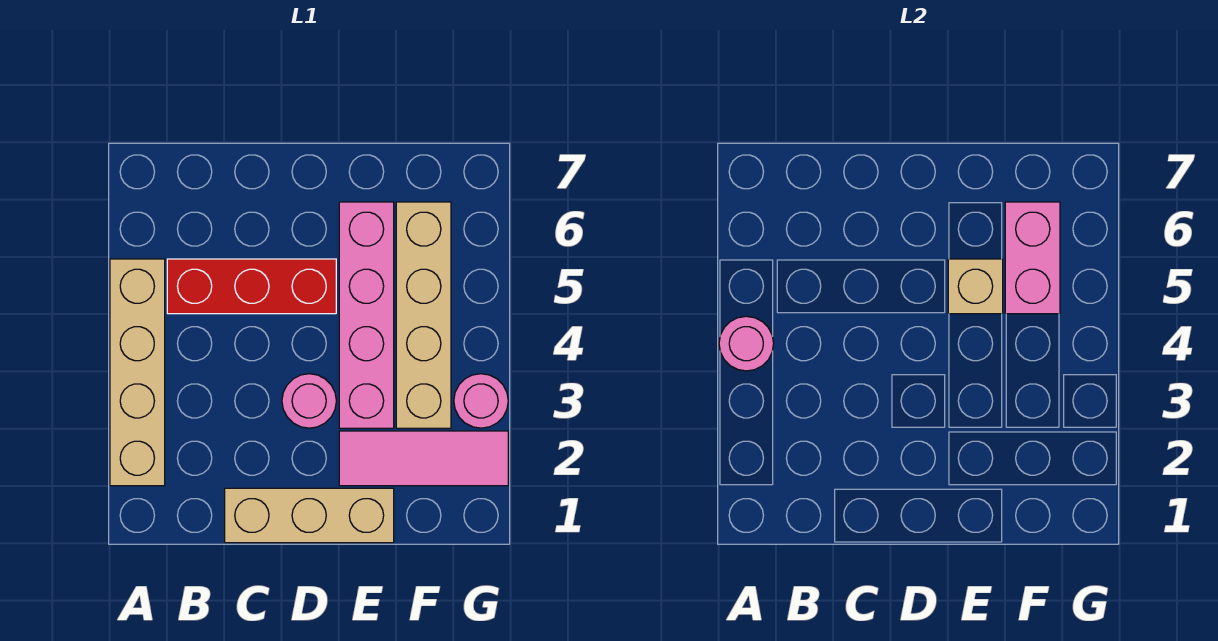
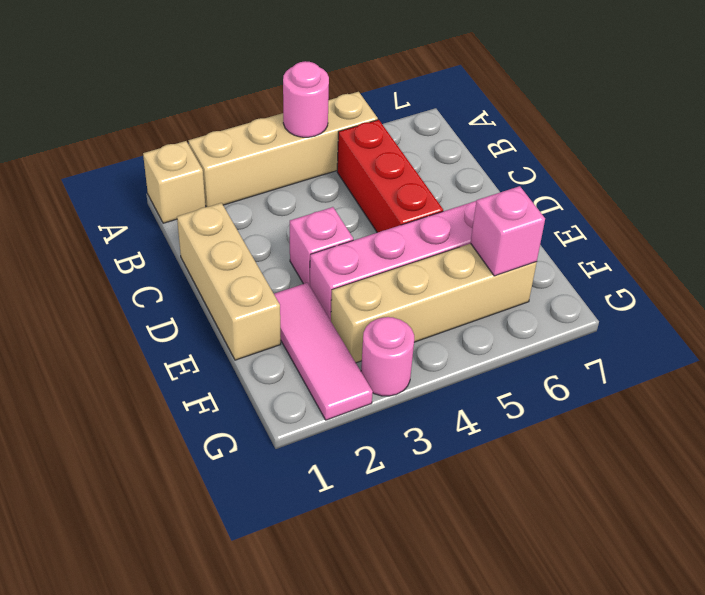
pink round brick D3 level 1 -> pink brick D3 level 1
tan brick E5 level 2 -> tan brick A1 level 1
pink brick F5:F6 level 2 -> pink brick F6 level 2

